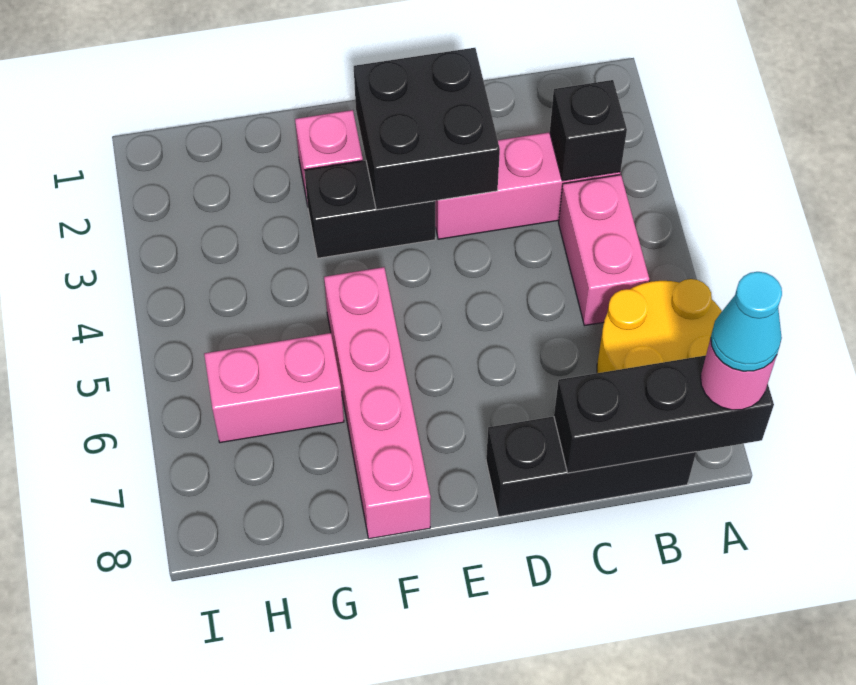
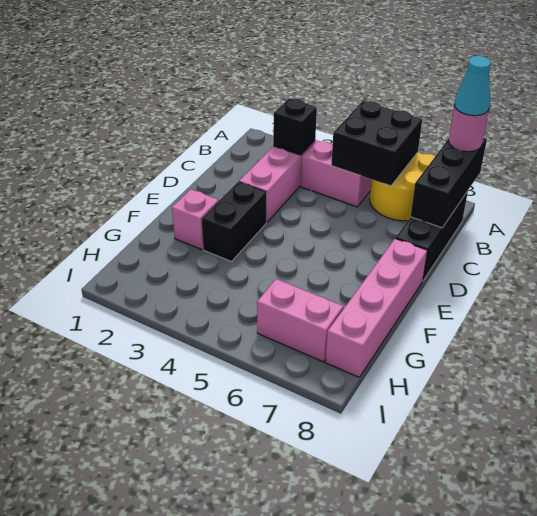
black brick D2:E3 level 2 -> black brick A5:B6 level 2
pink brick F5:F8 level 1 -> pink brick E8:H8 level 1
pink brick G6:H6 level 1 -> pink brick H6:H7 level 1

